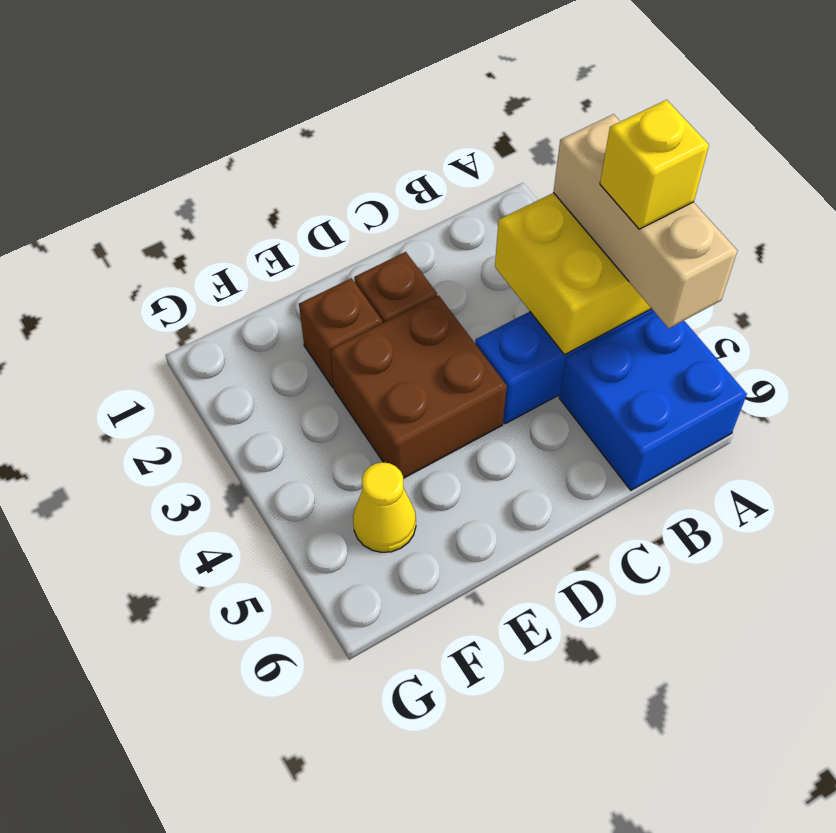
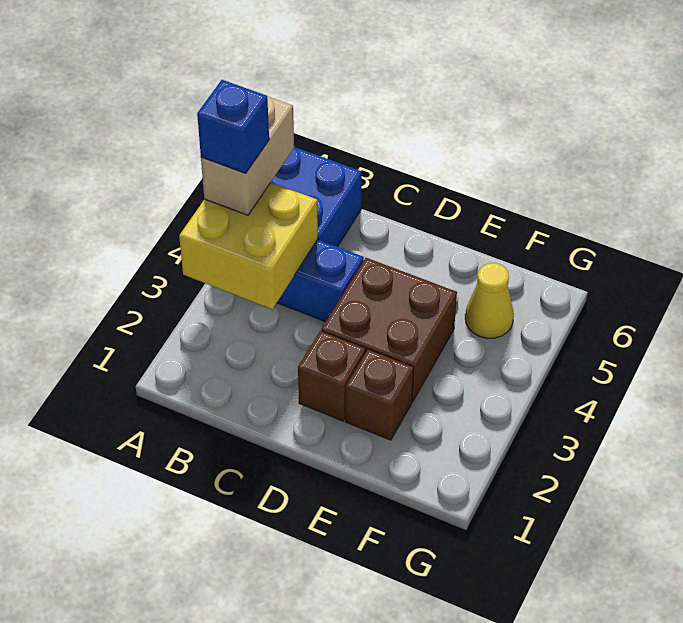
tan brick A3:A5 level 3 -> tan brick A4:A5 level 3
yellow brick A4 level 4 -> blue brick A4 level 4

